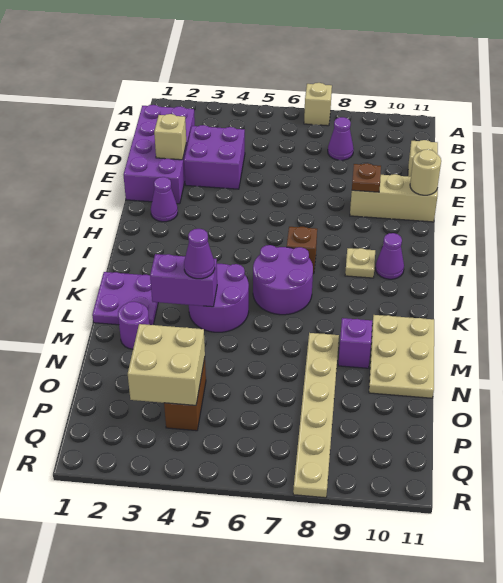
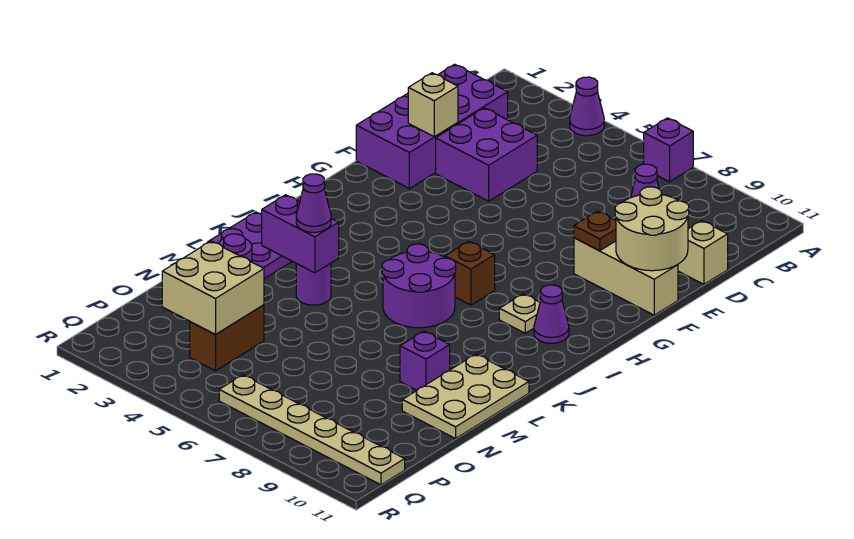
tan brick A7 level 1 -> purple brick A7 level 1
tan round brick F11 level 2 -> tan round brick E10:F11 level 2
purple cone G2 level 1 -> purple cone A4 level 1
purple round brick K4:L5 level 1 -> purple round brick L4 level 1
tan plate M8:R8 level 1 -> tan plate Q6:Q11 level 1

